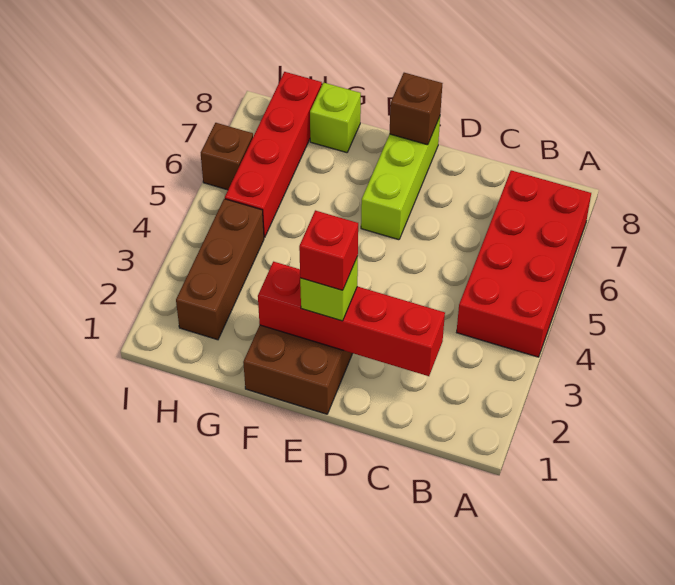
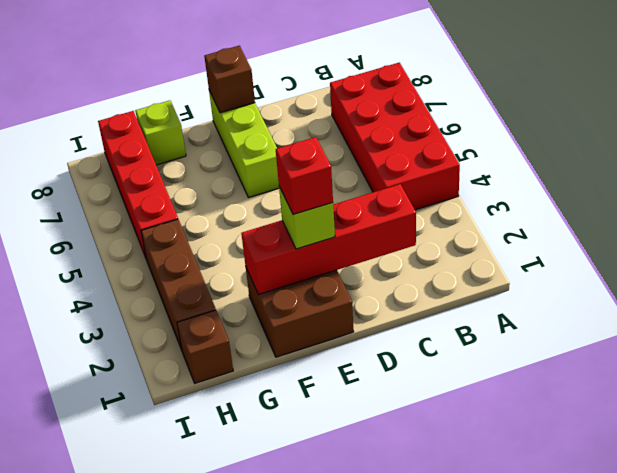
brown brick I6 level 1 -> brown brick H1 level 1

